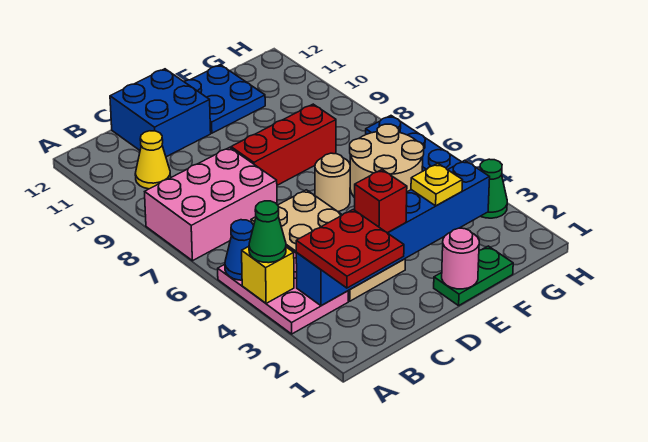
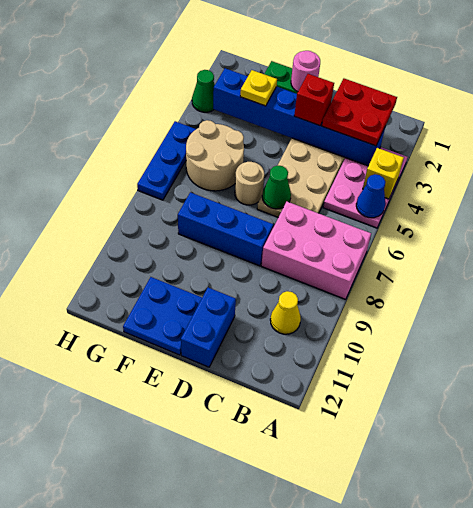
green cone A4 level 3 -> green cone D6 level 2
blue brick C11:D12 level 1 -> blue brick D11:D12 level 1
red brick D8:F8 level 1 -> blue brick D8:F8 level 1

